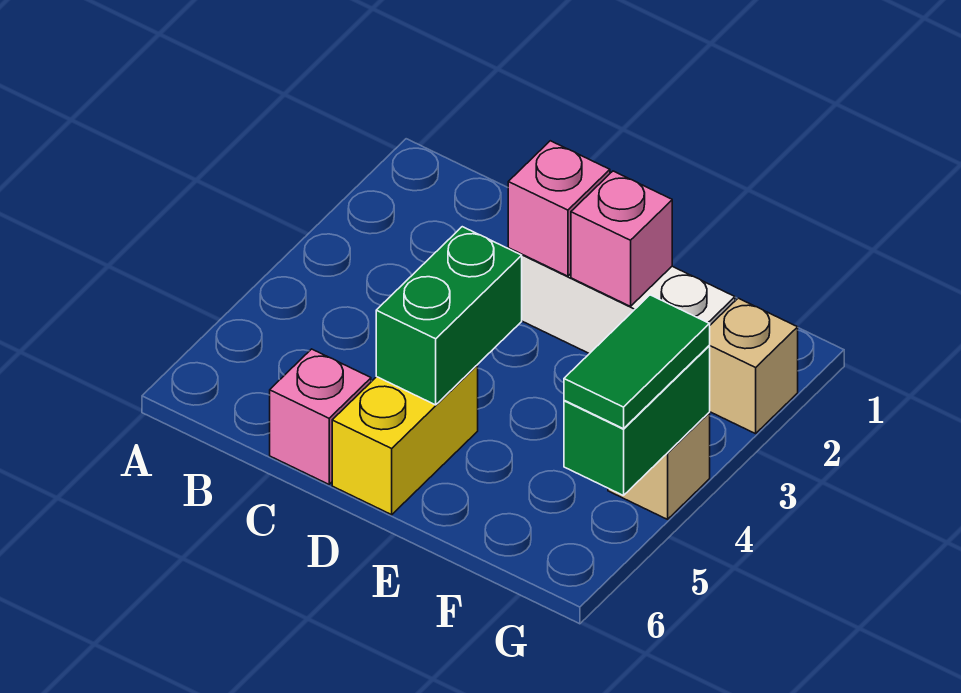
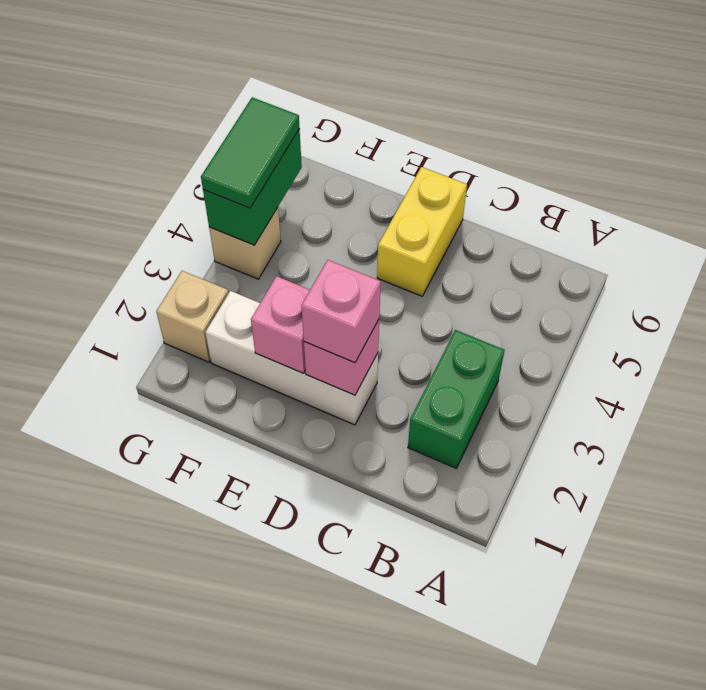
pink brick C6 level 1 -> pink brick D2 level 3
green brick D4:D5 level 2 -> green brick B2:B3 level 1

